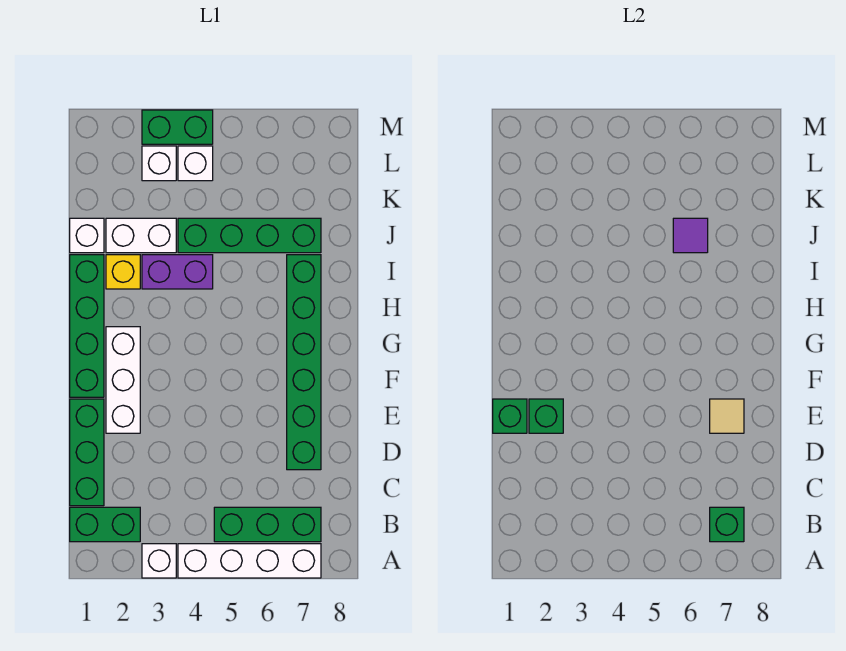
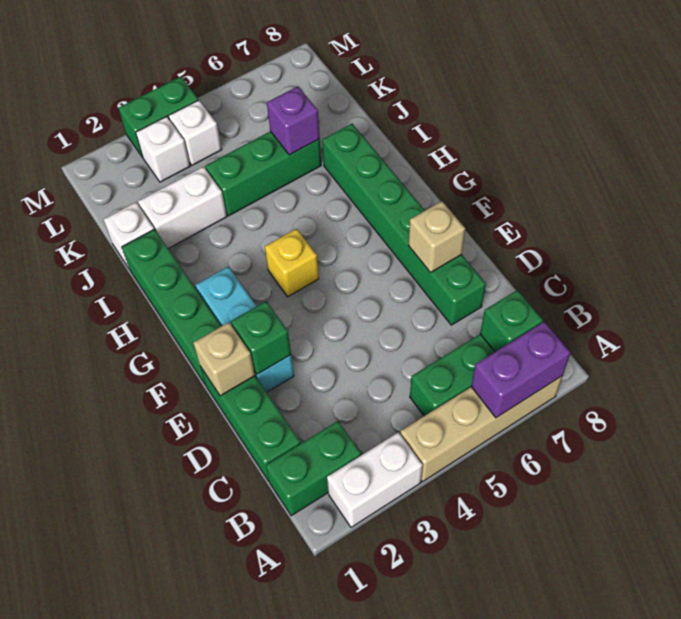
white brick A3 level 1 -> white brick A2:A3 level 1
white brick A4:A7 level 1 -> tan brick A4:A7 level 1
green brick E1 level 2 -> tan brick E1 level 2
white brick E2:G2 level 1 -> cyan brick E2:G2 level 1
tan tile E7 level 2 -> tan brick E7 level 2
yellow brick I2 level 1 -> yellow brick G4 level 1
purple brick I3:I4 level 1 -> purple brick A6:A7 level 2
green brick J4:J7 level 1 -> green brick J4:J6 level 1
purple tile J6 level 2 -> purple brick J6 level 2

